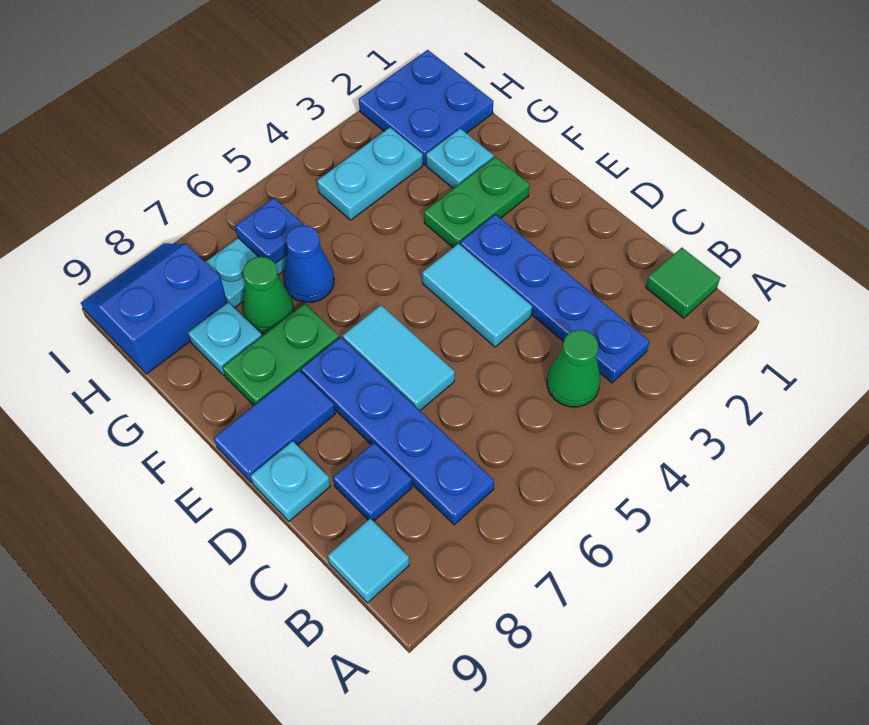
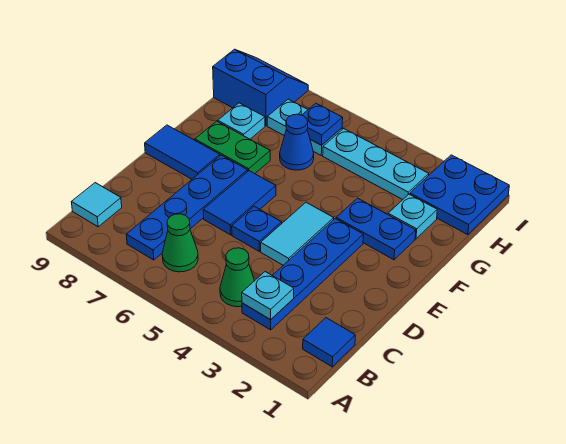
green tile B1 level 1 -> blue tile B1 level 1
blue plate C8 level 1 -> blue plate D5 level 1
cyan tile D6:E6 level 1 -> blue tile D6:E6 level 1
cyan plate D9 level 1 -> cyan plate B3 level 2
green plate F2:F3 level 1 -> blue plate F2:F3 level 1
green cone G7 level 1 -> green cone B6 level 1
cyan plate H3:H4 level 1 -> cyan plate H3:H5 level 1

